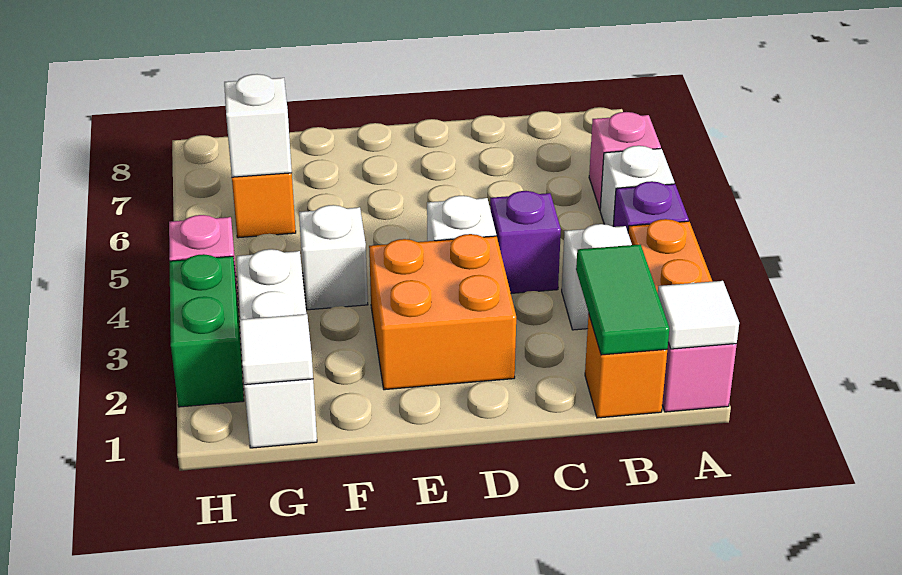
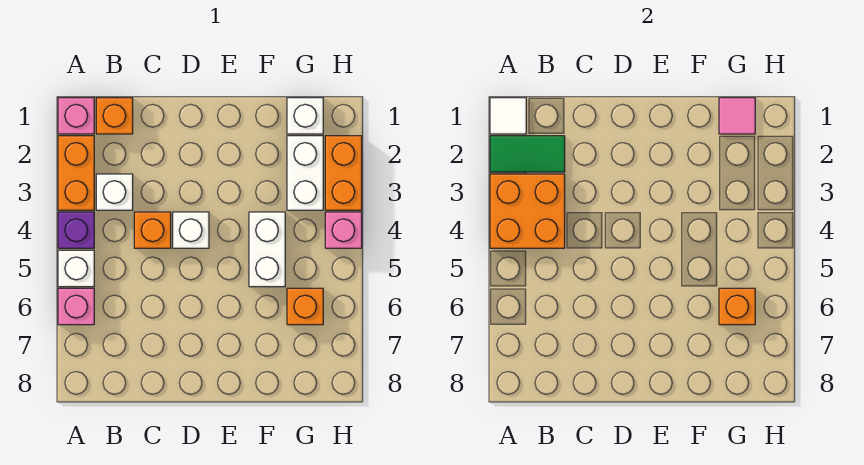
green tile B1:B2 level 2 -> green tile A2:B2 level 2
purple brick C4 level 1 -> orange brick C4 level 1
orange brick D2:E3 level 1 -> orange brick A3:B4 level 2
white brick F4 level 1 -> white brick F4:F5 level 1
white tile G1 level 2 -> pink tile G1 level 2
white brick G6 level 2 -> orange brick G6 level 2
green brick H2:H3 level 1 -> orange brick H2:H3 level 1

